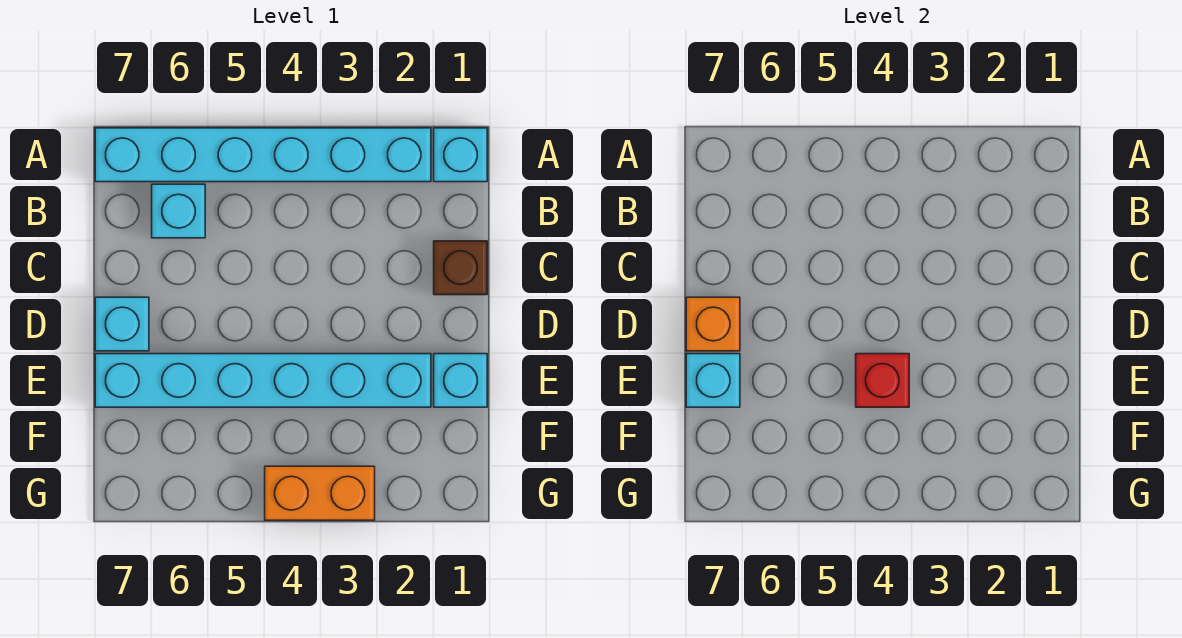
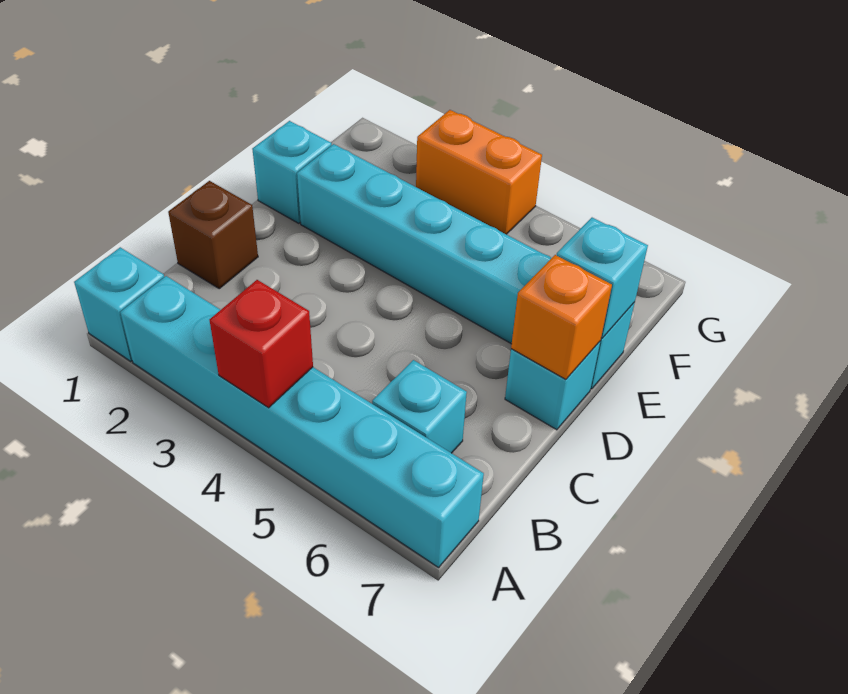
red brick E4 level 2 -> red brick A4 level 2

